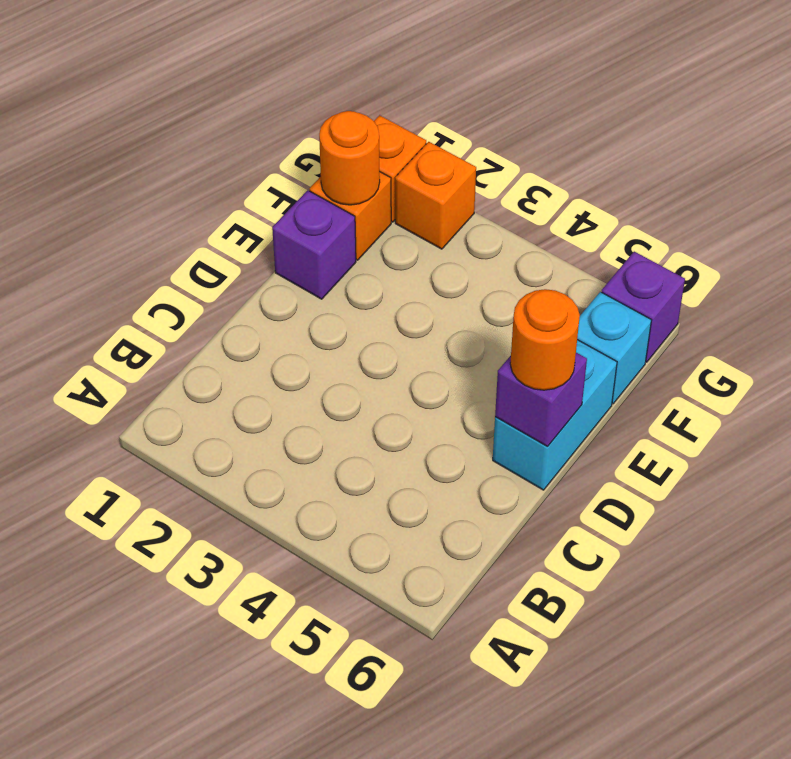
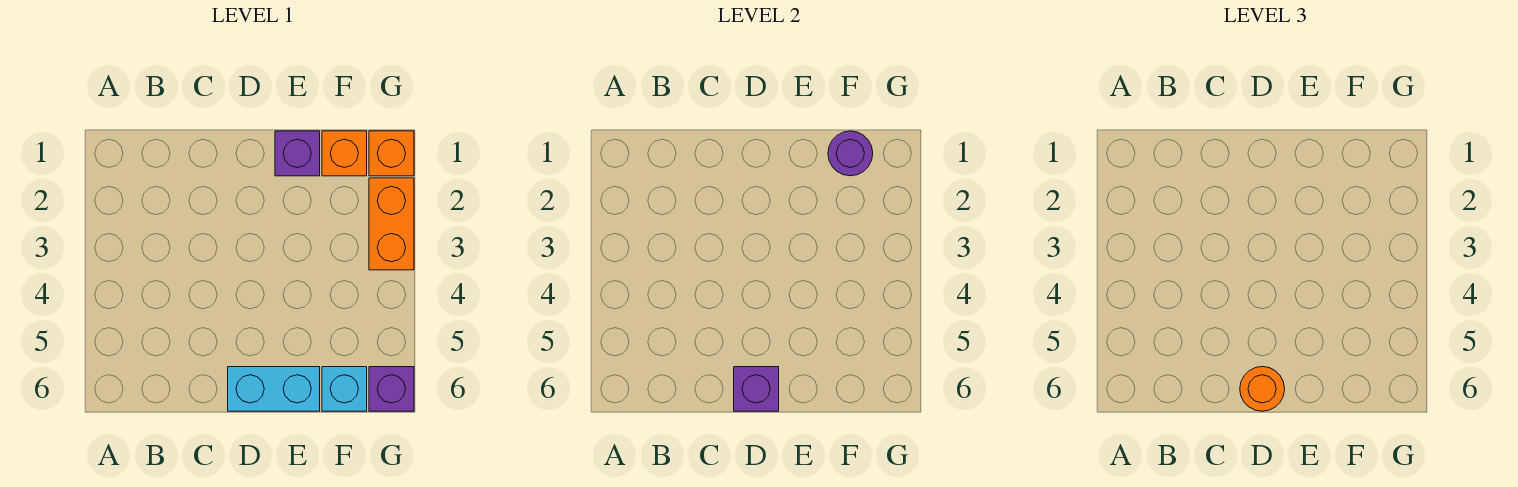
orange round brick F1 level 2 -> purple round brick F1 level 2
orange brick G2 level 1 -> orange brick G2:G3 level 1

